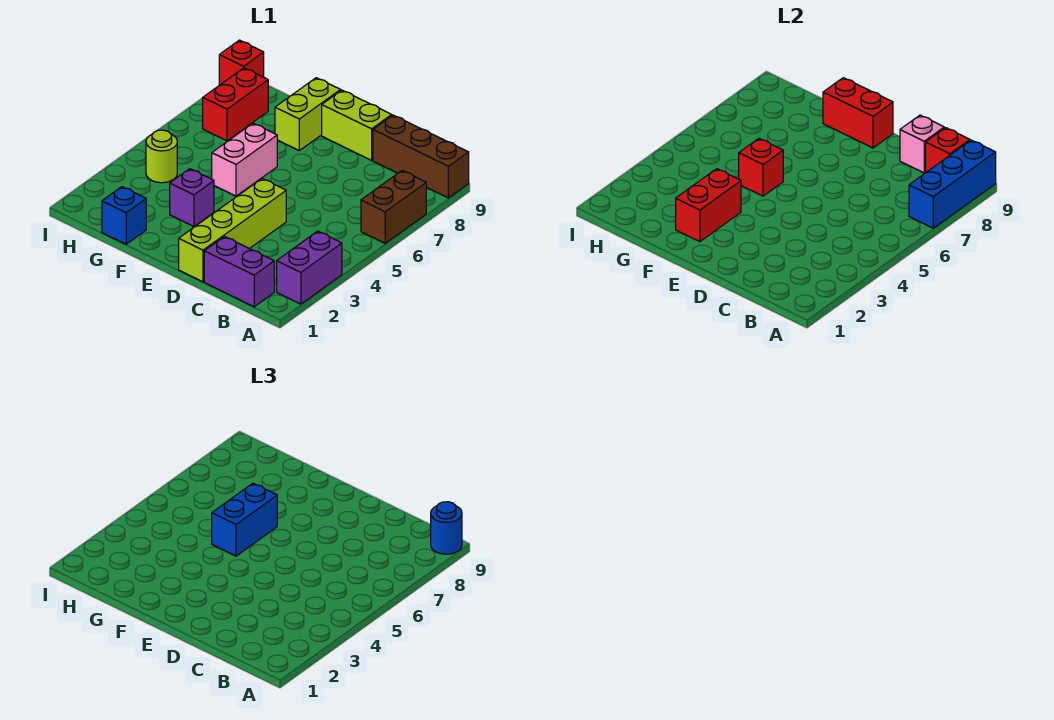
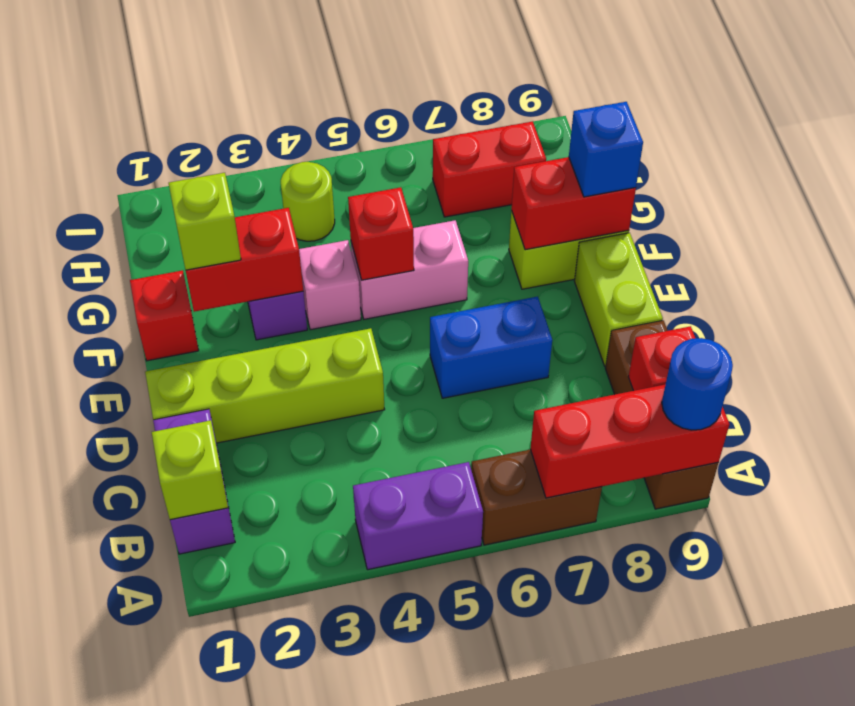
purple brick A2:A3 level 1 -> purple brick A4:A5 level 1
blue brick A7:A9 level 2 -> red brick A7:A9 level 2
none -> lime brick B1 level 2
pink brick C9 level 2 -> pink brick F4 level 1
red brick E9:F9 level 2 -> red brick F8:F9 level 2
none -> lime brick F2 level 3
blue brick F5:F6 level 3 -> blue brick D6:D7 level 1
blue brick G1 level 1 -> blue brick F9 level 3
red brick I9 level 1 -> red brick F1 level 1

